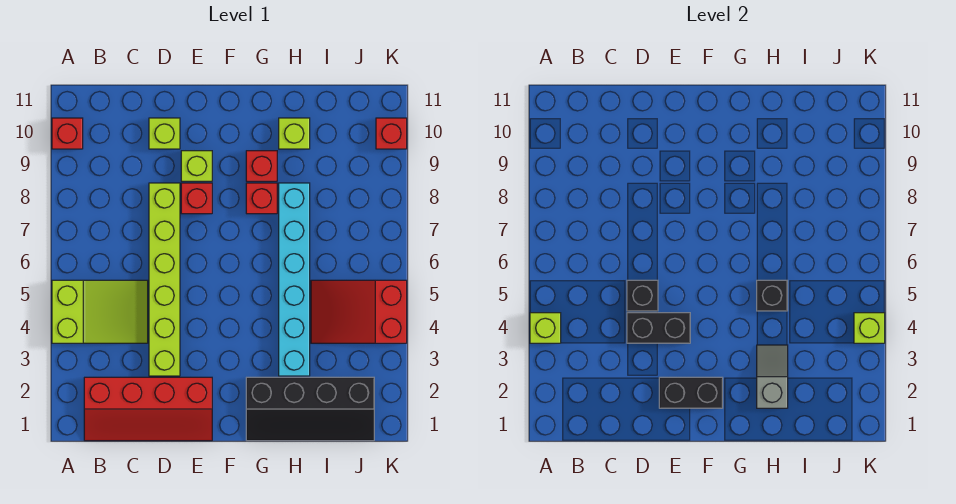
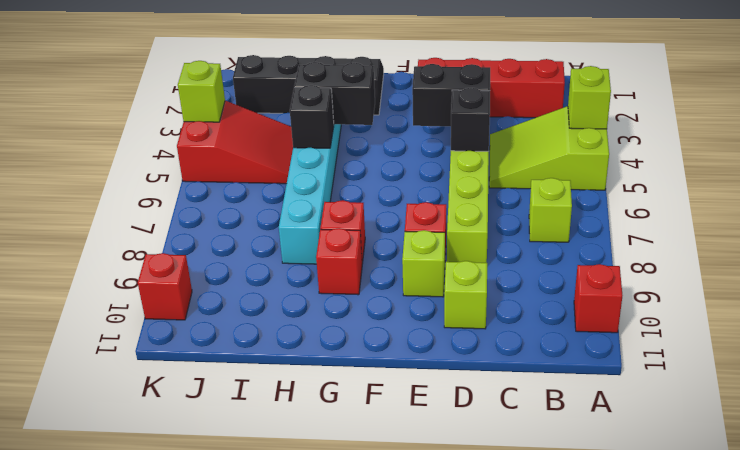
black brick E2:F2 level 2 -> black brick G4:H4 level 2
grey slope H2:H3 level 2 top 2 -> none
lime brick H10 level 1 -> lime brick B7 level 1

